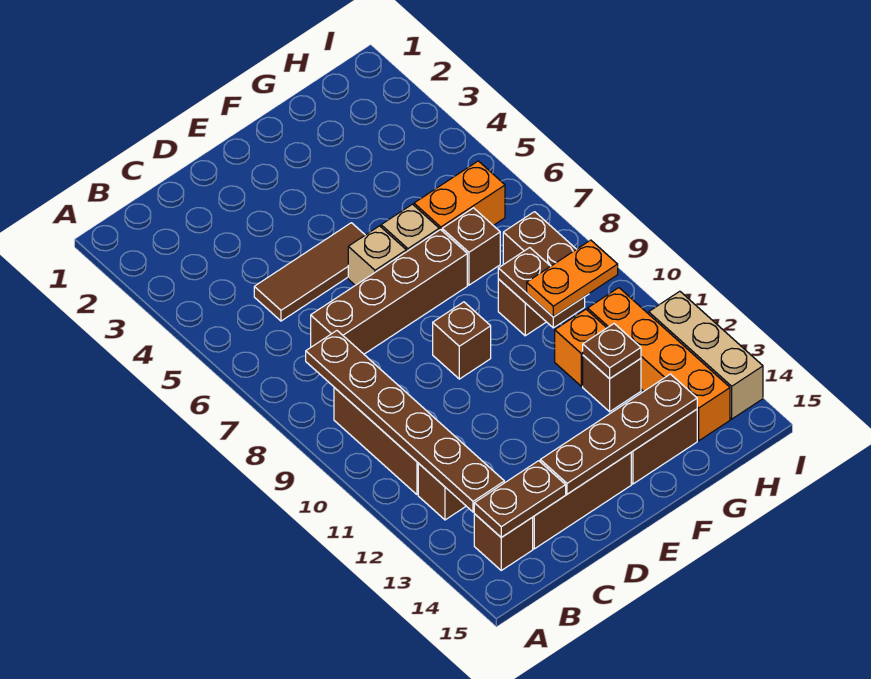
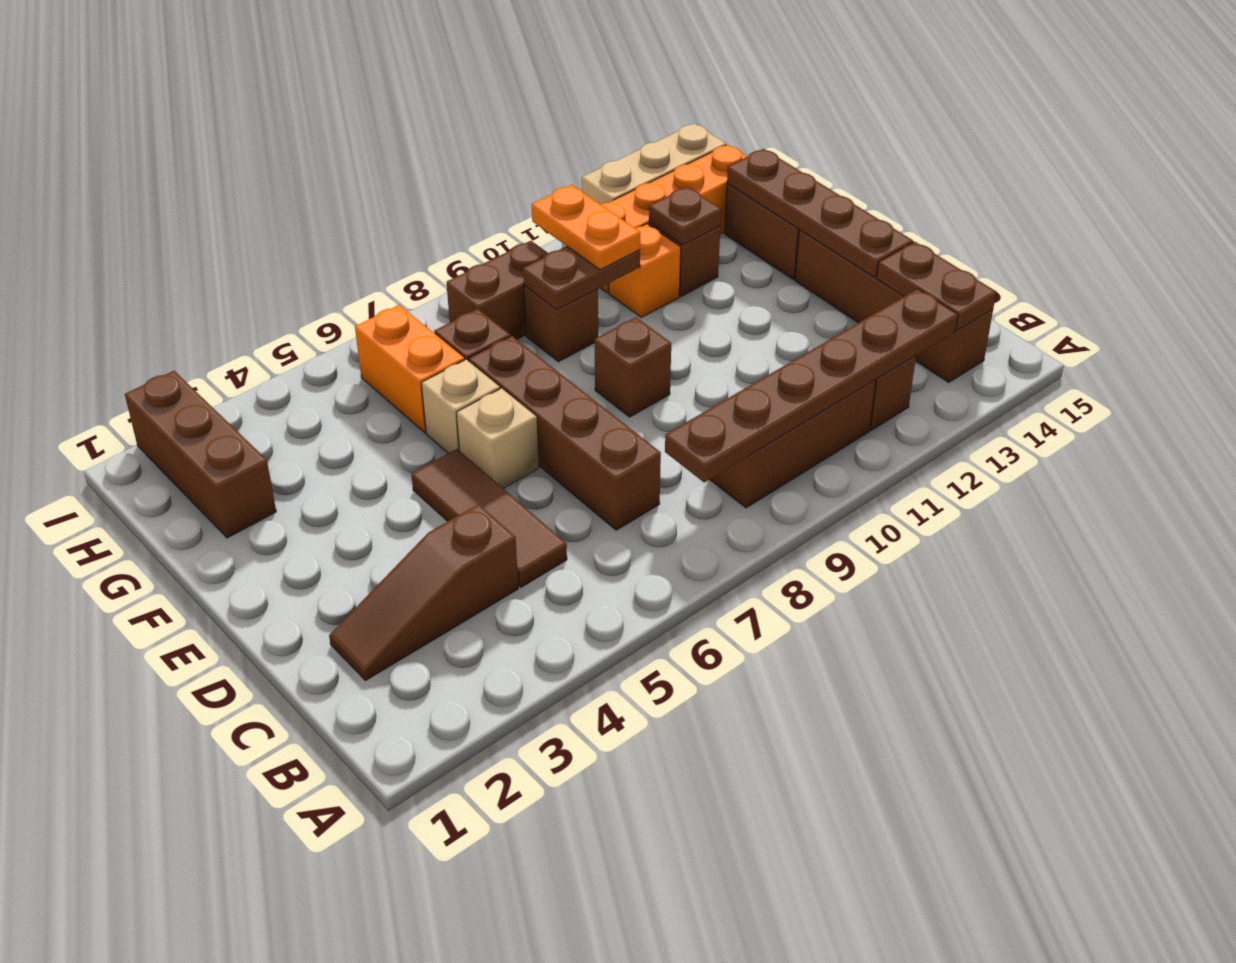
none -> brown slope C2:C4 level 1 top 4
none -> brown brick G2:I2 level 1

